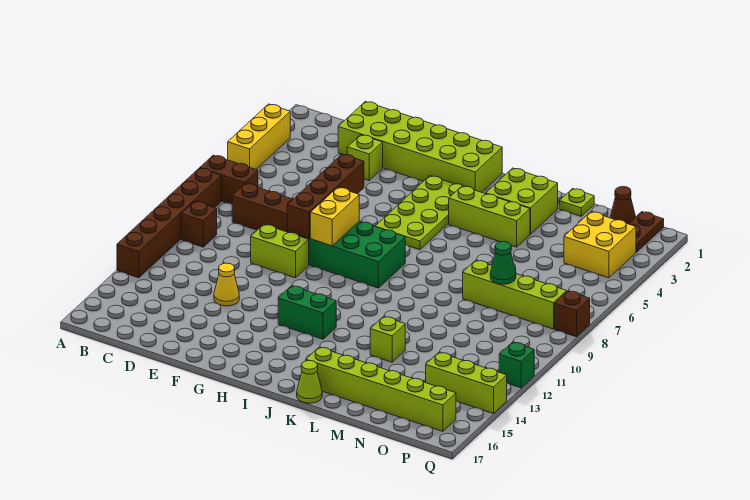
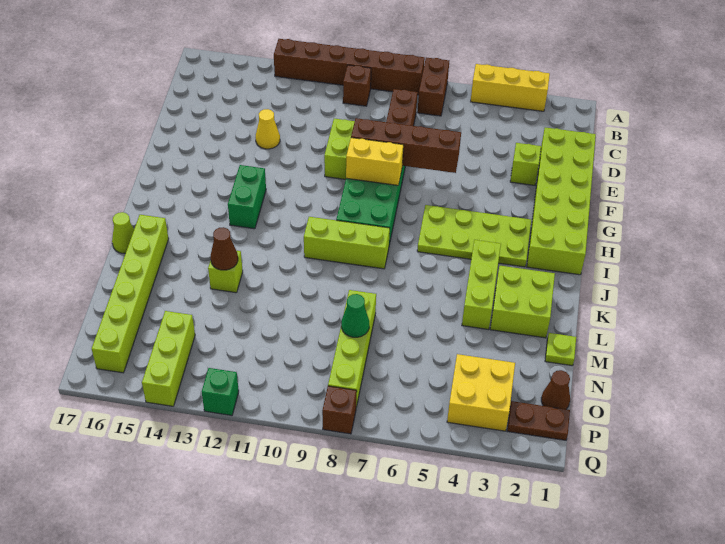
none -> lime brick J8:J10 level 1
none -> brown cone L13 level 2

